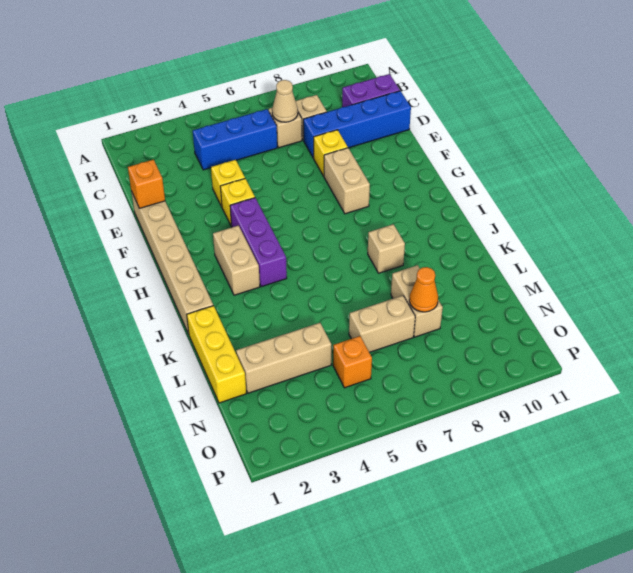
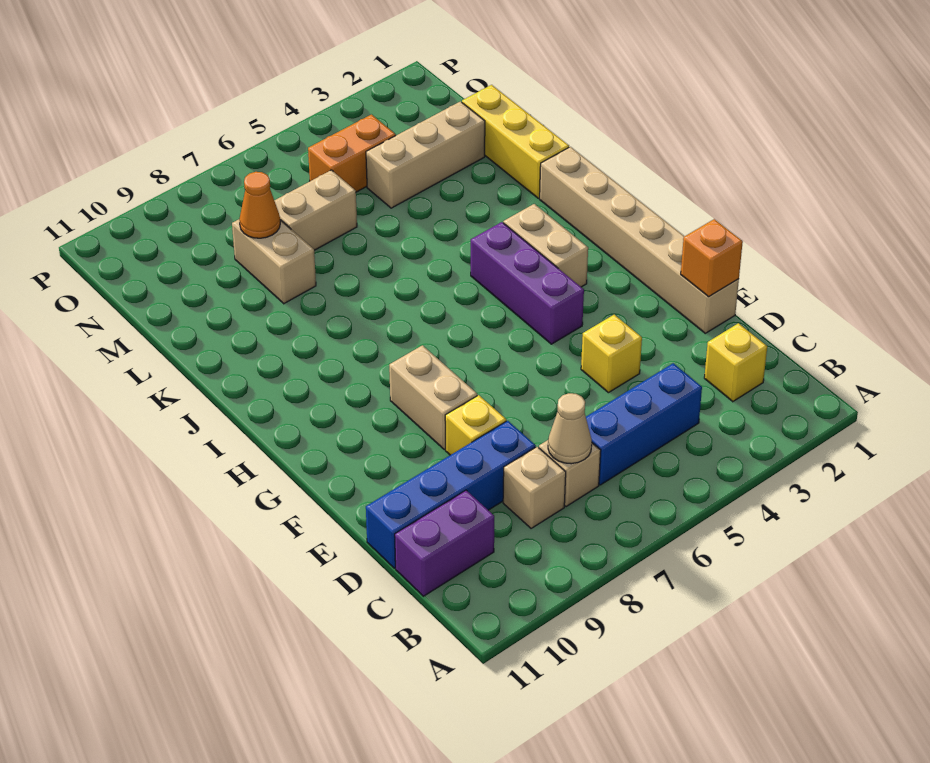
yellow brick F4 level 1 -> yellow brick C2 level 1
tan brick J8 level 1 -> none
orange brick N5 level 1 -> orange brick N4:N5 level 1

